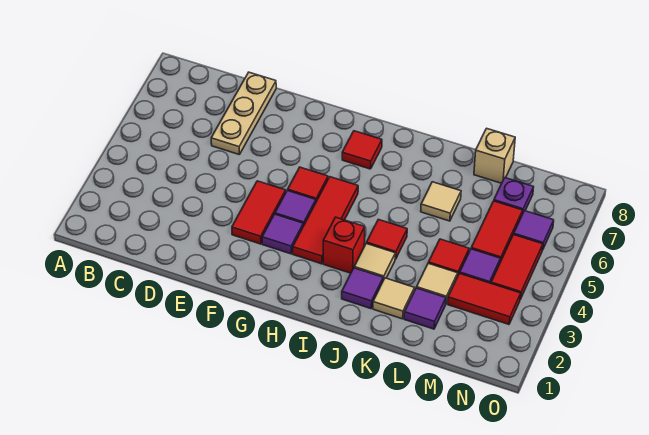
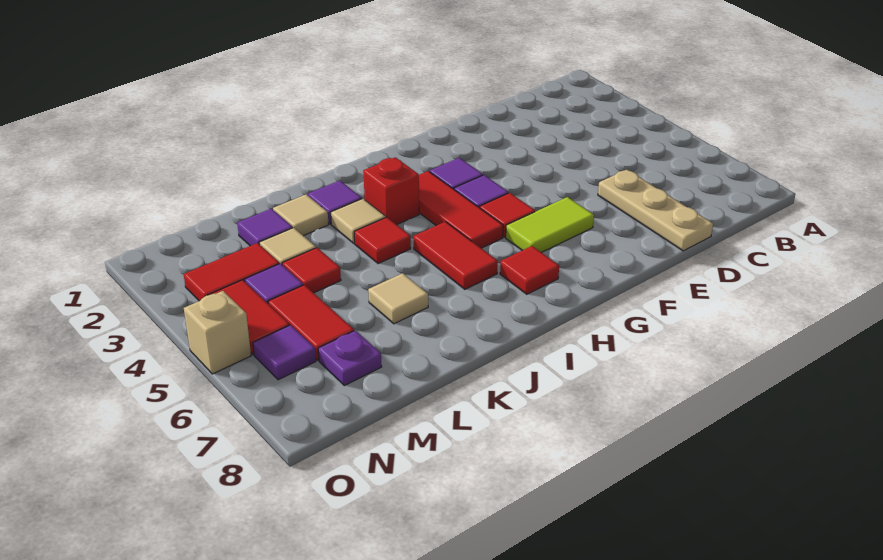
red tile F3:F4 level 1 -> red tile I5:I6 level 1
none -> lime tile F6:G6 level 1
tan brick L8 level 1 -> tan brick O5 level 1

